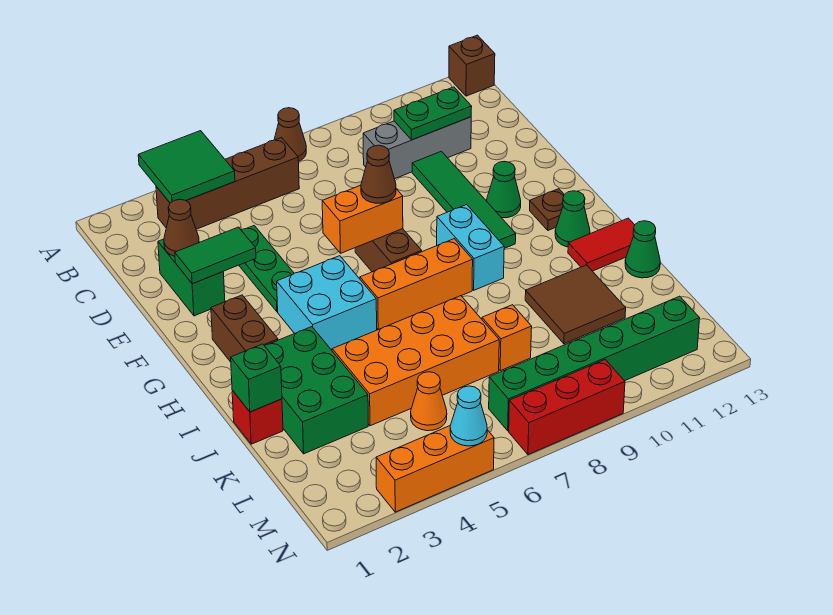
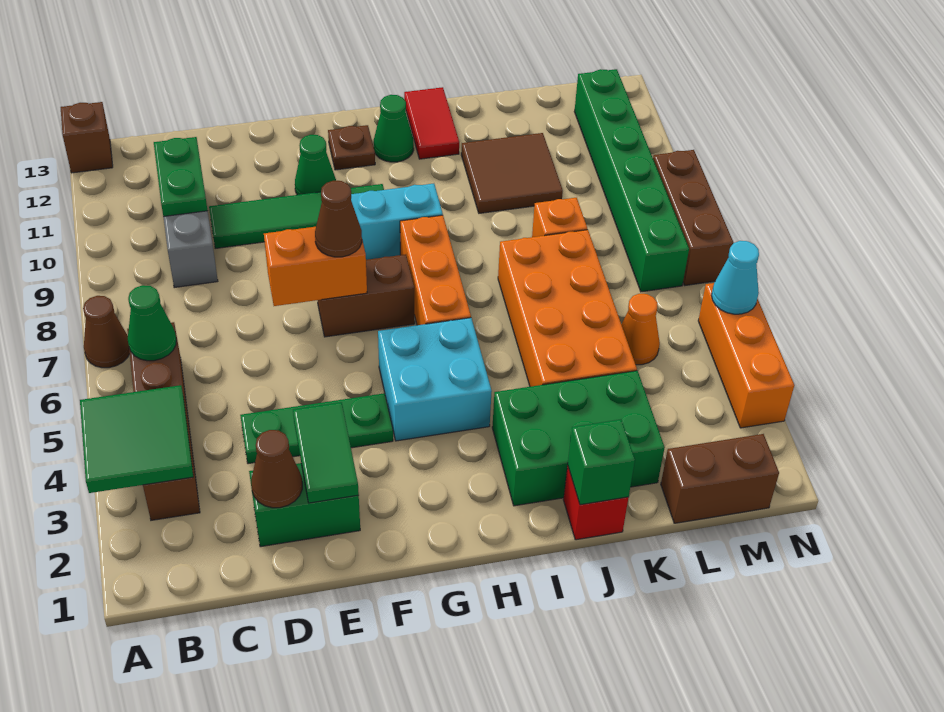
orange brick F6:F7 level 2 -> orange brick E7:F7 level 2
brown brick G2:H2 level 1 -> brown brick L1:M1 level 1
green cone J13 level 1 -> green cone B6 level 2
red brick N7:N9 level 1 -> brown brick N7:N9 level 1

